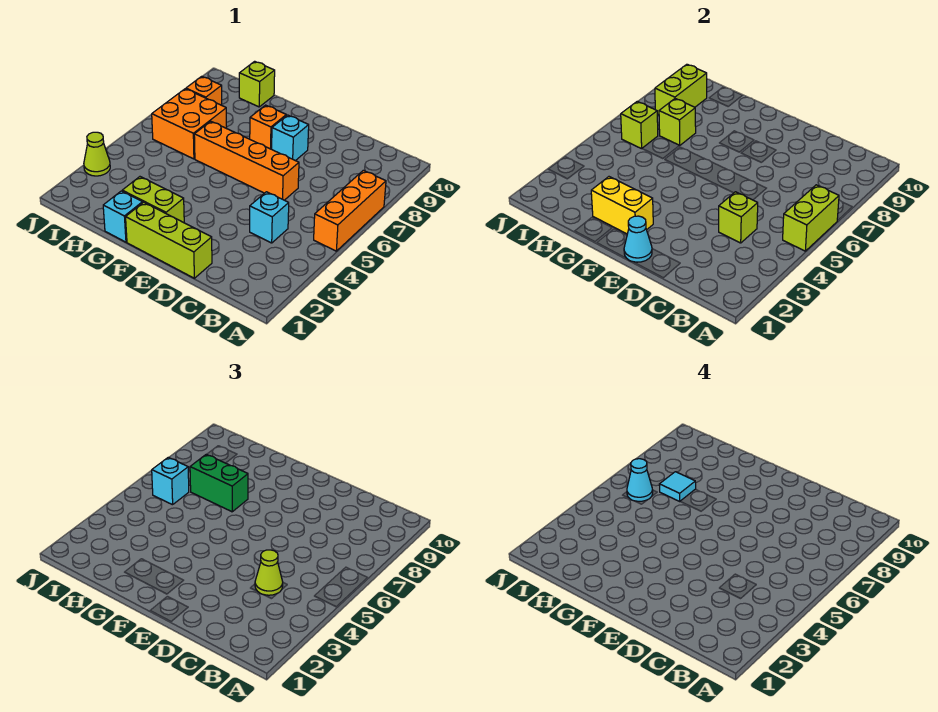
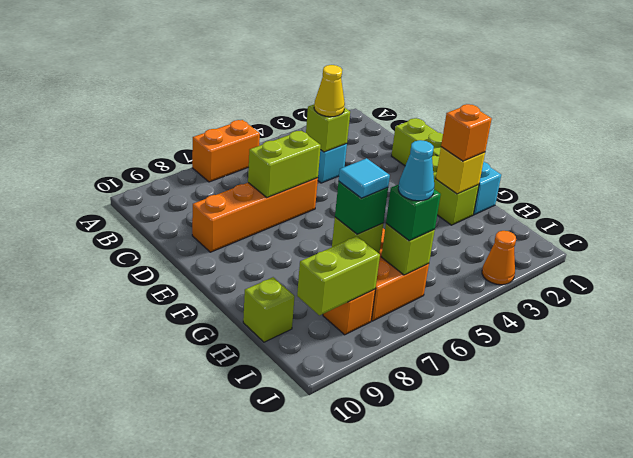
orange brick A5:A7 level 1 -> orange brick A6:A7 level 1
lime brick A5:A6 level 2 -> lime brick D6:D7 level 2
lime cone C4 level 3 -> yellow cone C4 level 3
orange brick D6:G6 level 1 -> orange brick D6:D9 level 1
cyan cone E1 level 2 -> none
cyan brick E8 level 1 -> none
yellow brick F2:G2 level 2 -> yellow brick G2 level 2
orange brick F8 level 1 -> orange brick G2 level 3
green brick G7:H7 level 3 -> green brick H7 level 3
cyan brick I6 level 3 -> green brick I6 level 3
lime cone J3 level 1 -> orange cone J3 level 1

